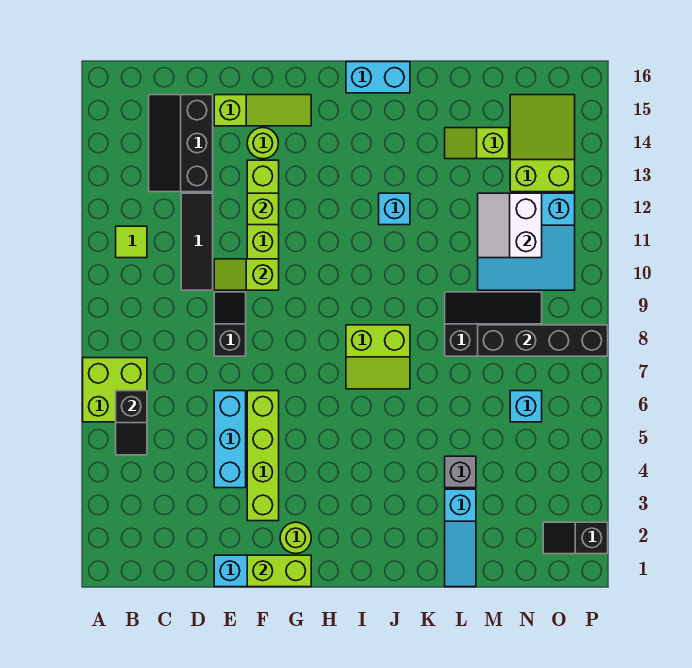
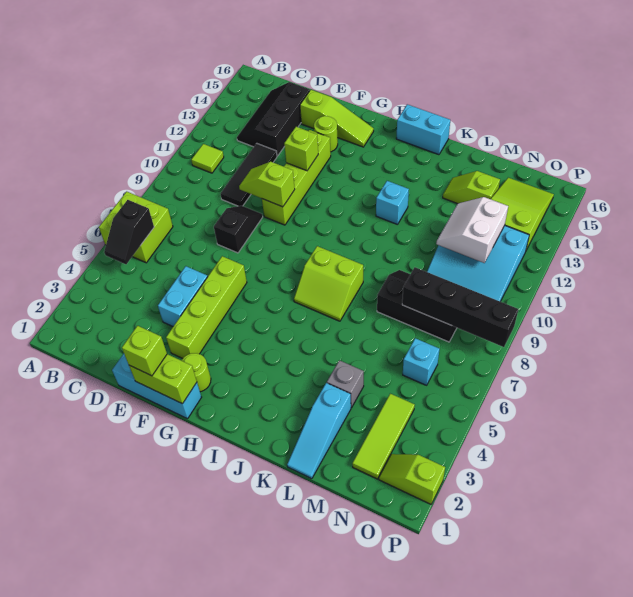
cyan brick E4:E6 level 1 -> cyan brick E4:E5 level 1
none -> lime brick F1 level 3
none -> lime tile N2:N4 level 1
black slope O2:P2 level 1 top P -> lime slope O2:P2 level 1 top P

